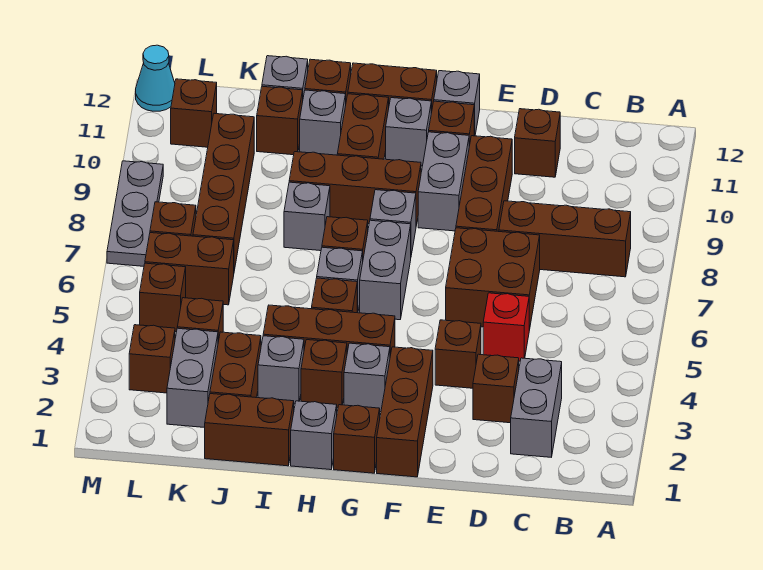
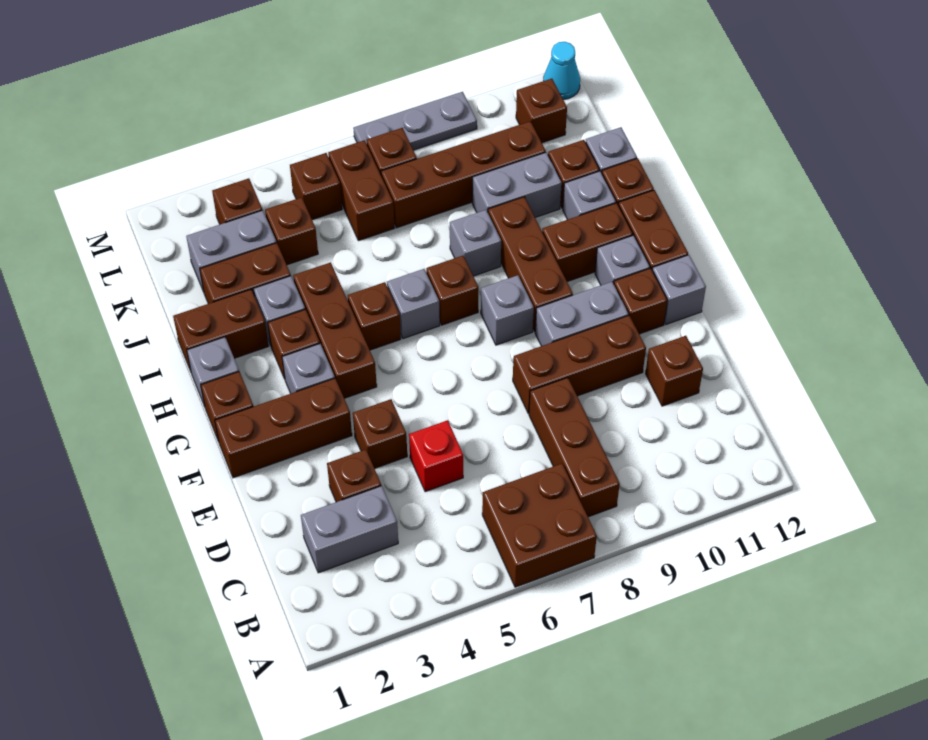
brown brick D6:E7 level 1 -> brown brick A6:B7 level 1
grey brick G6:G7 level 1 -> grey brick J9:J10 level 1
brown brick I1:J1 level 1 -> brown brick I1:I2 level 1

